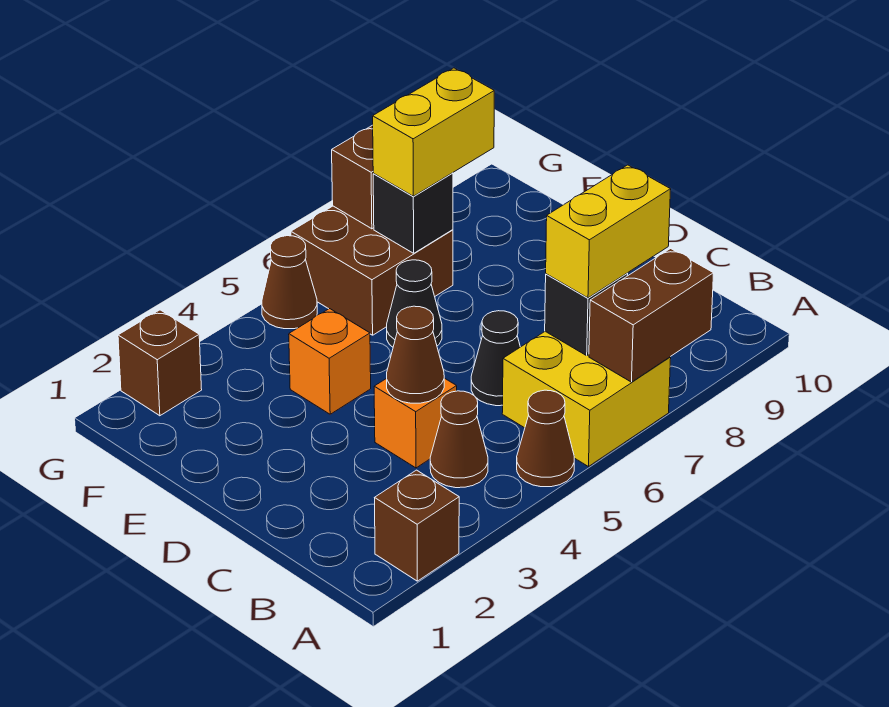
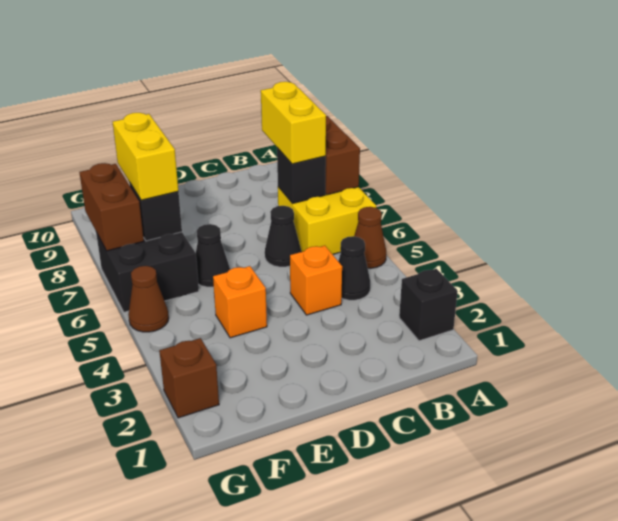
brown brick A2 level 1 -> black brick A2 level 1
brown cone B4 level 1 -> black cone B4 level 1
brown cone C4 level 2 -> none
brown brick F6:G7 level 1 -> black brick F6:G7 level 1

